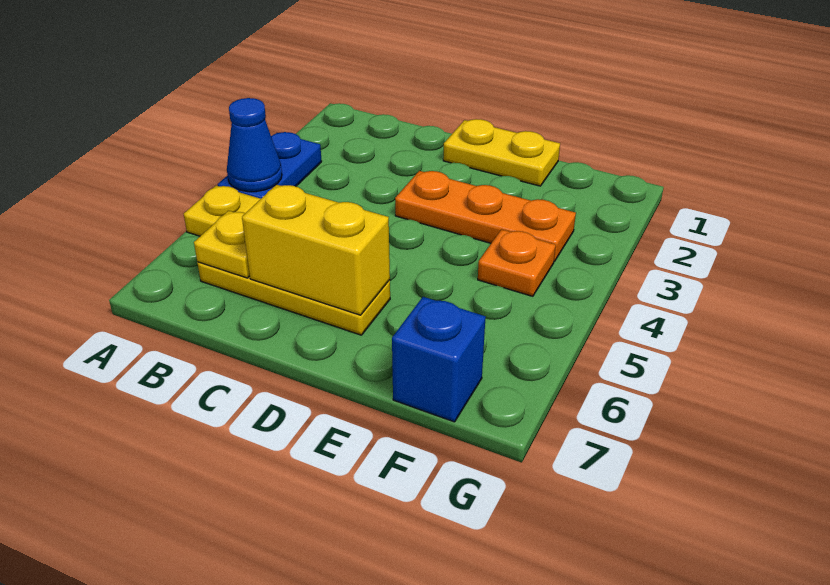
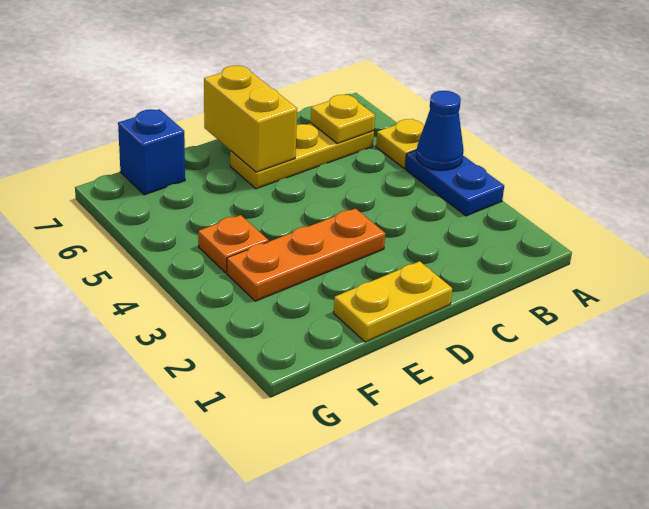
yellow brick C6:D6 level 2 -> yellow brick D6:D7 level 2

